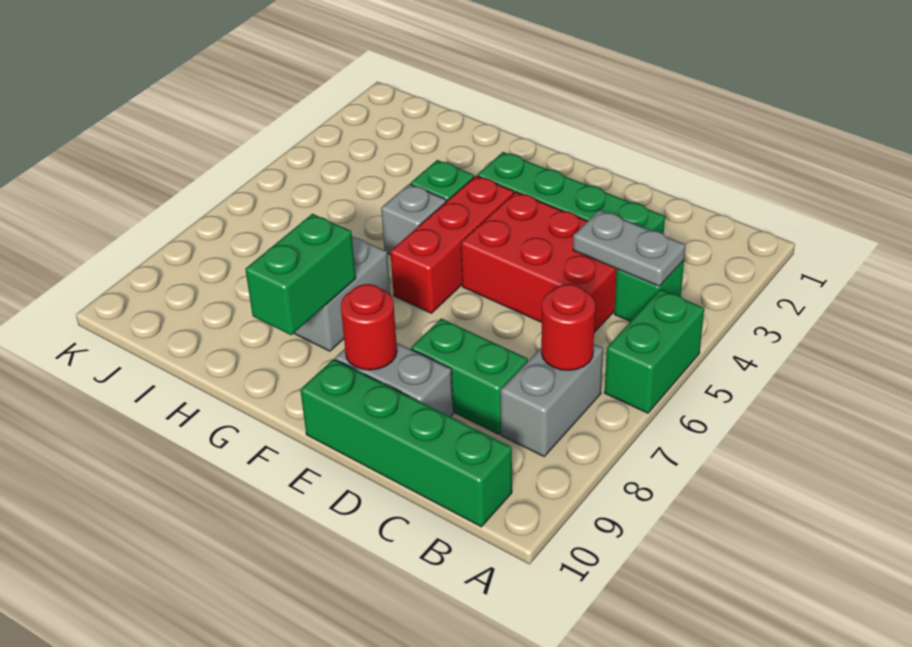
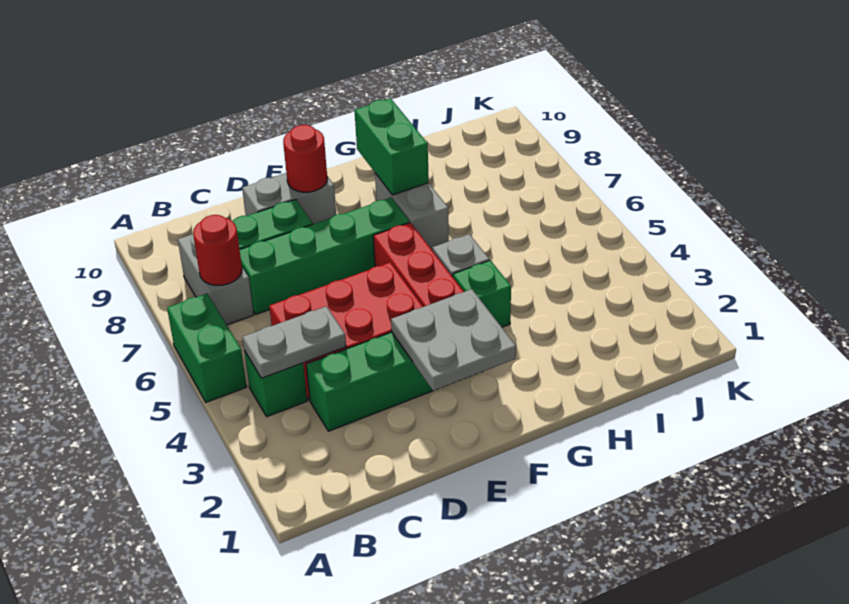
green brick B10:E10 level 1 -> green brick C7:F7 level 1
none -> grey plate E2:F3 level 2

